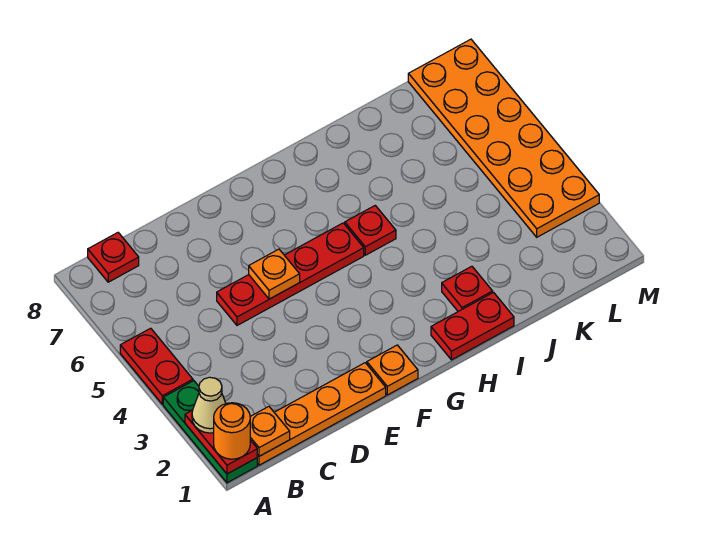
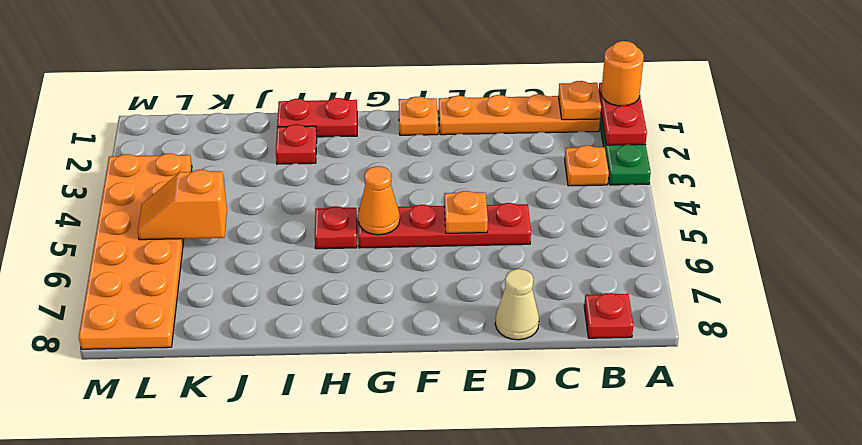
tan cone A2 level 3 -> tan cone D8 level 1
red plate A4:A5 level 1 -> none
none -> orange plate B3 level 1
none -> orange cone G5 level 2
none -> orange slope K5:L5 level 2 top K

